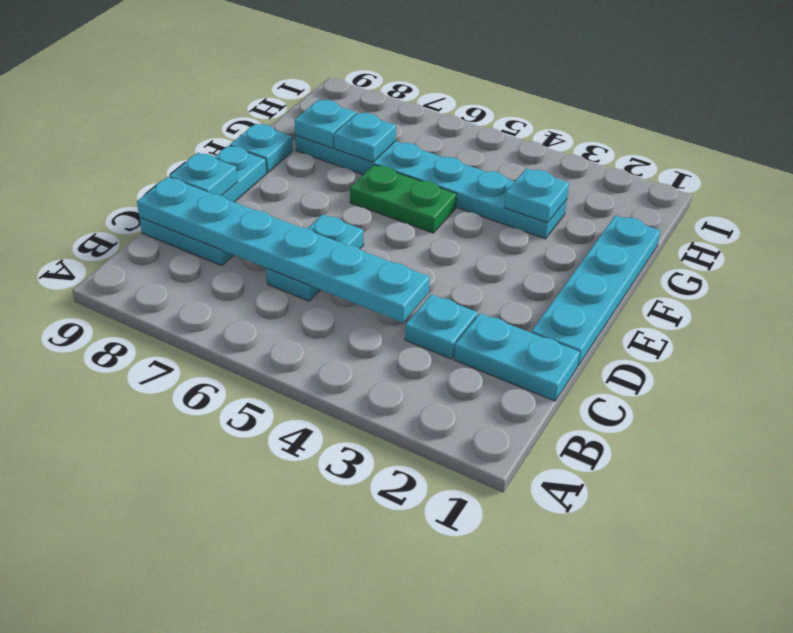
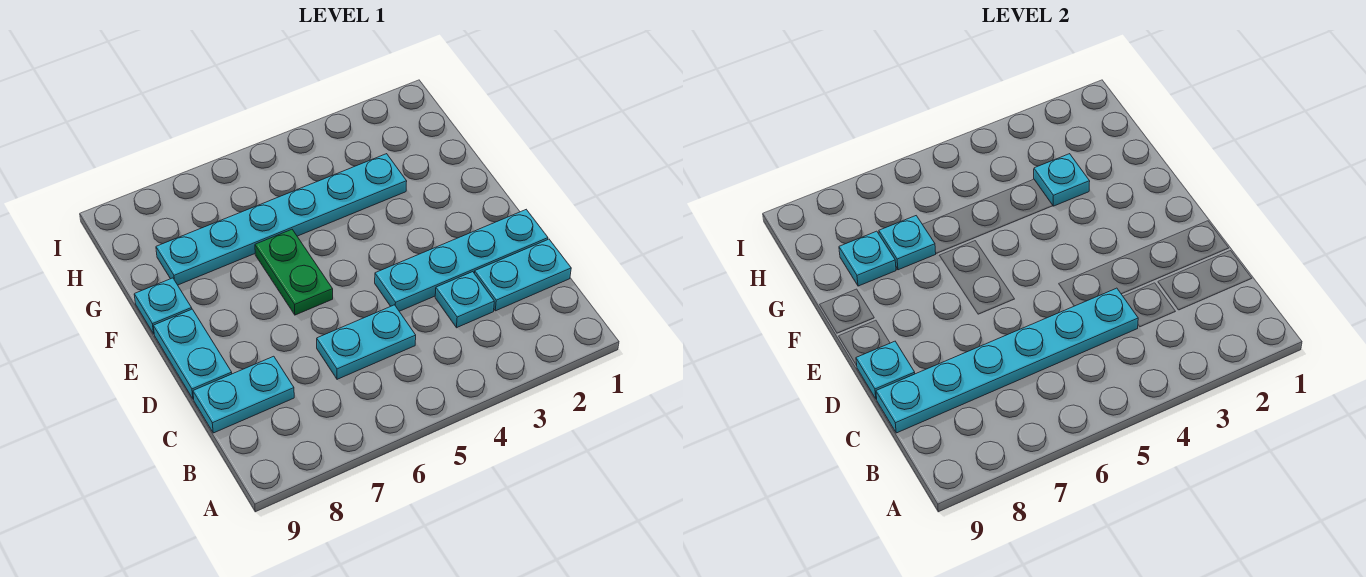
cyan plate C6:D6 level 1 -> cyan plate C5:C6 level 1
cyan plate D1:G1 level 1 -> cyan plate D1:D4 level 1
green plate F5:F6 level 1 -> green plate E6:F6 level 1

